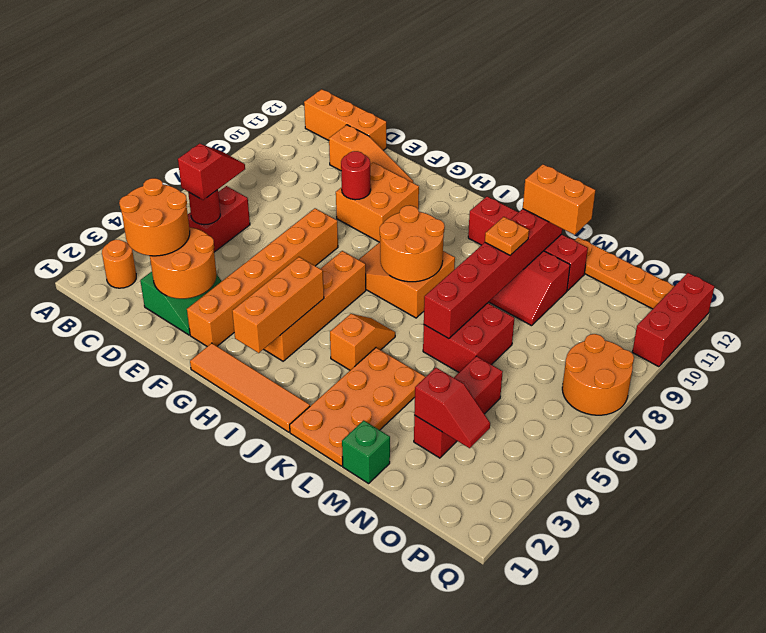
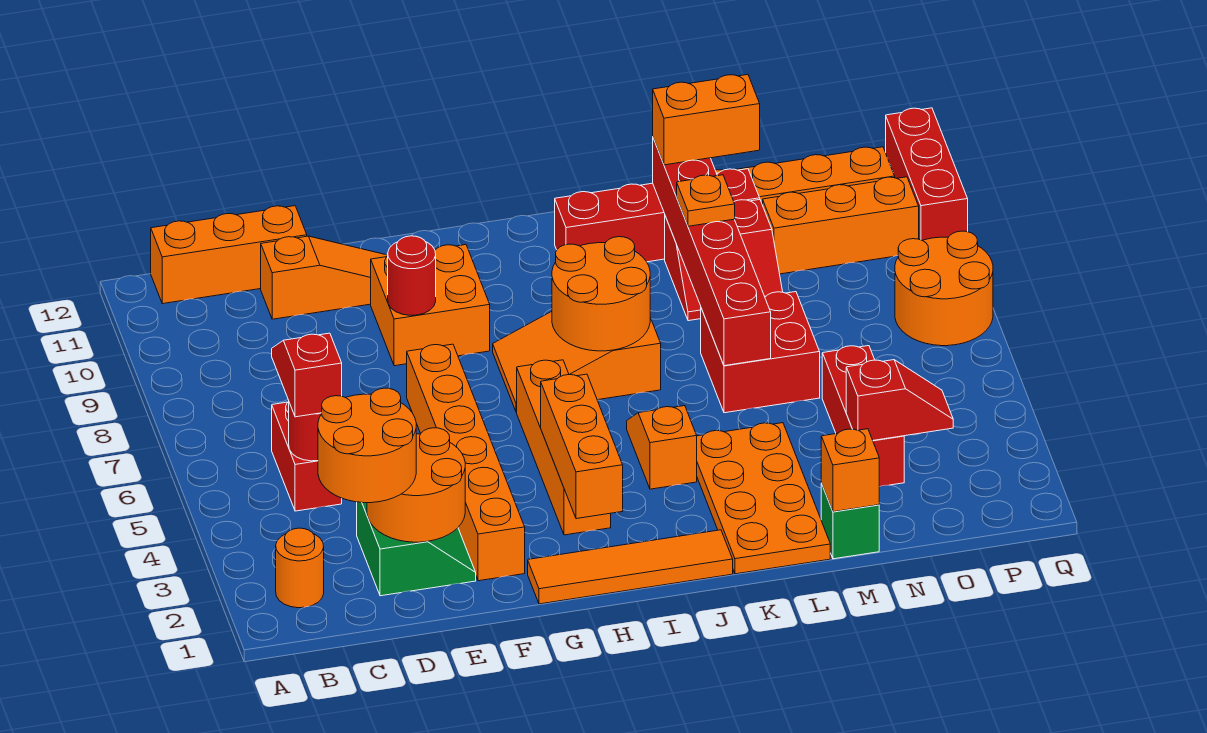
none -> orange brick M1 level 2
none -> orange brick N10:P10 level 1

